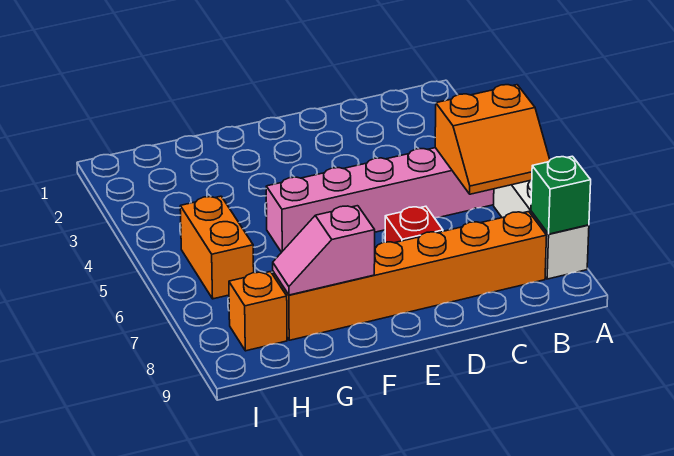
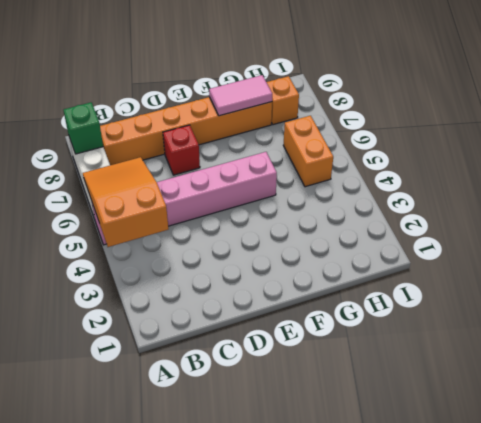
orange slope A5:B6 level 2 top 5 -> orange slope A4:B6 level 2 top 4
pink slope F8:G8 level 2 top F -> pink tile F8:G8 level 2

